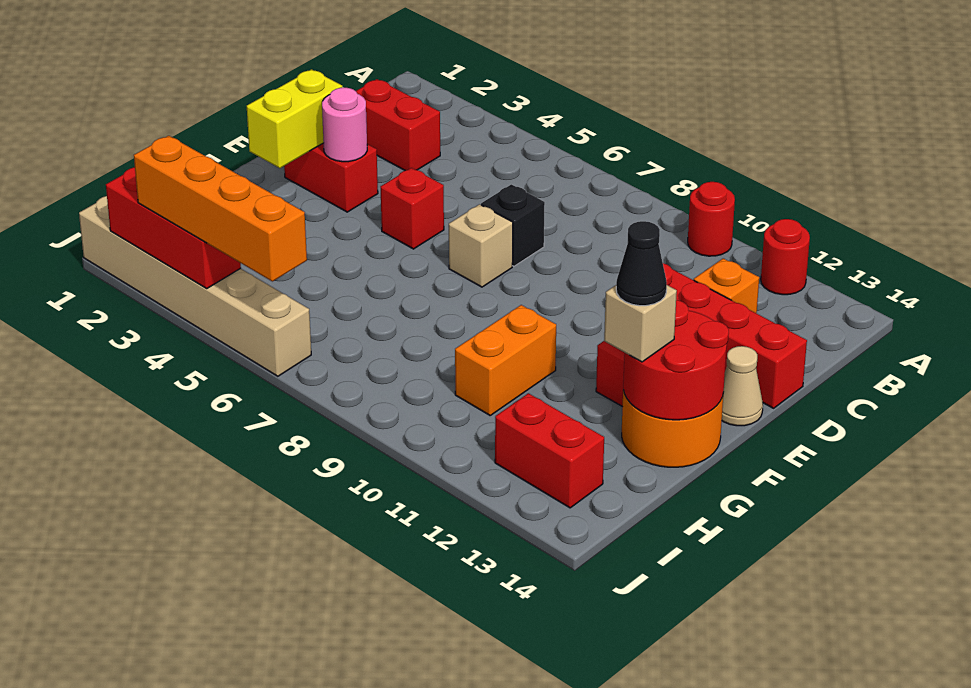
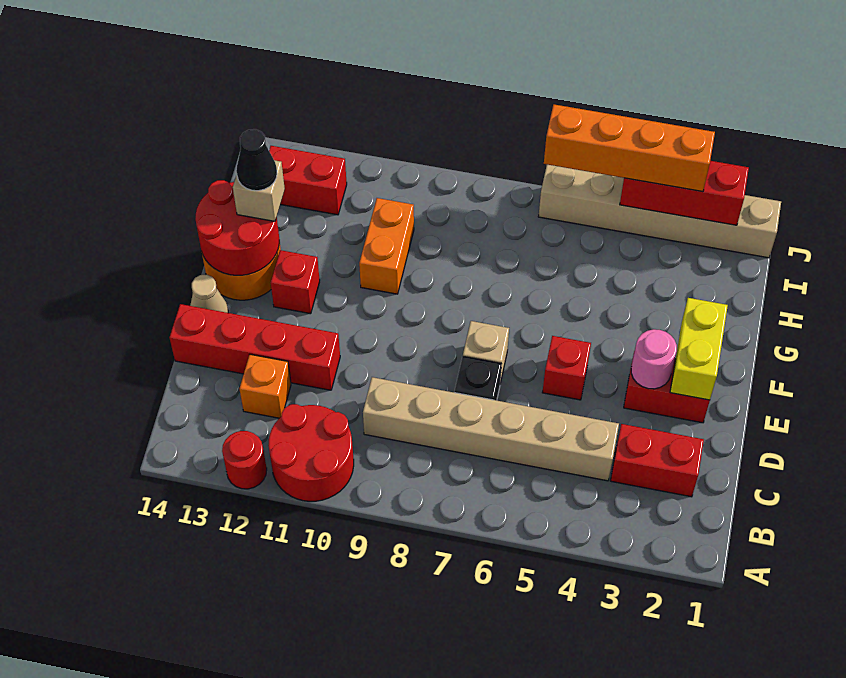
red round brick A10 level 1 -> red round brick A10:B11 level 1
none -> tan brick C4:C9 level 1

